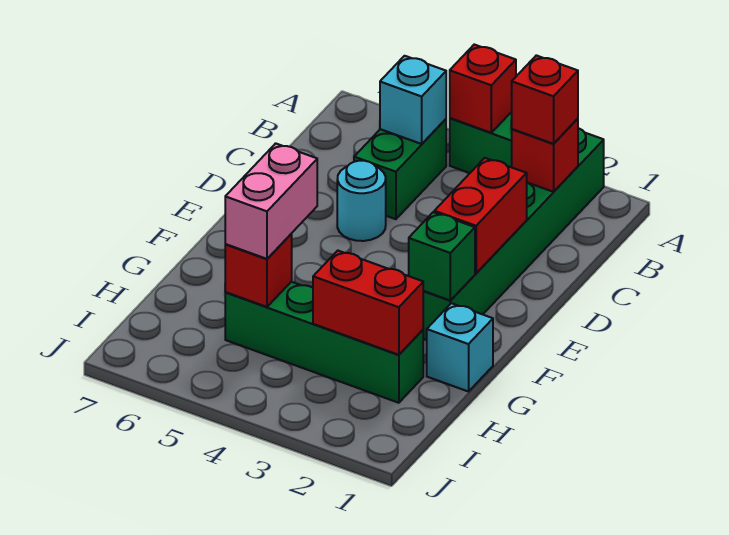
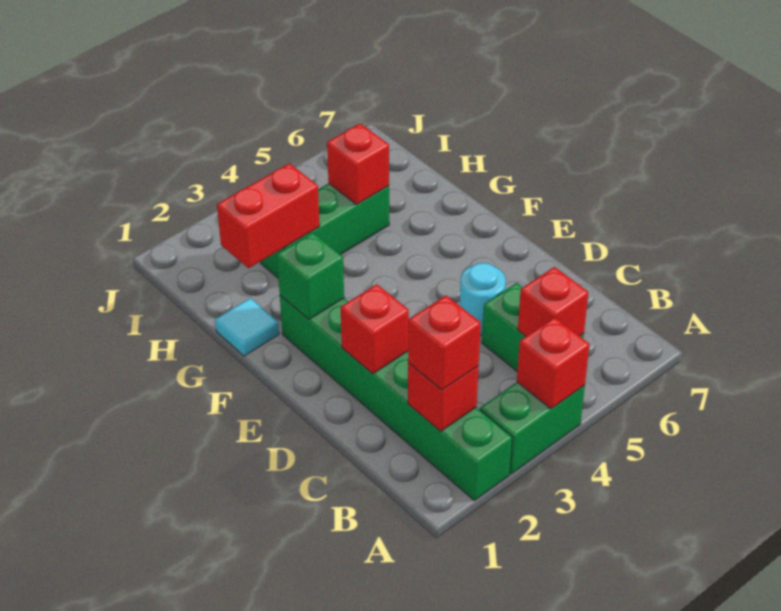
cyan brick B5 level 2 -> red brick B5 level 2
red brick D2:E2 level 2 -> red brick D2 level 2
cyan brick G1 level 1 -> cyan tile G1 level 1
pink brick G5:H5 level 3 -> none
green brick H2:H5 level 1 -> green brick H3:H5 level 1

